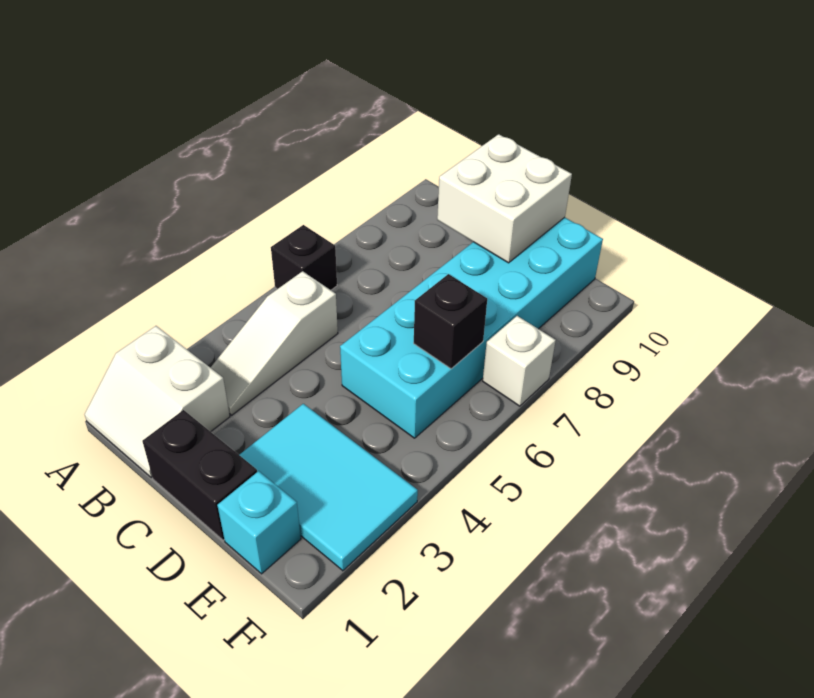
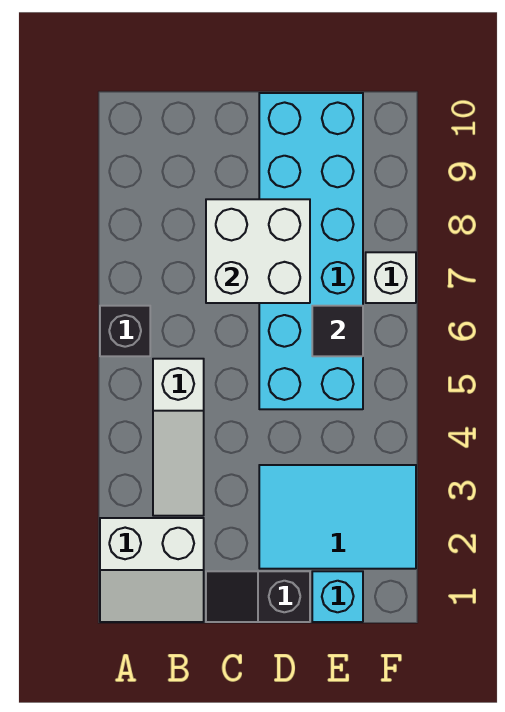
black brick C1:D1 level 1 -> black slope C1:D1 level 1 top D
white brick C9:D10 level 2 -> white brick C7:D8 level 2
black brick E6 level 2 -> black tile E6 level 2

